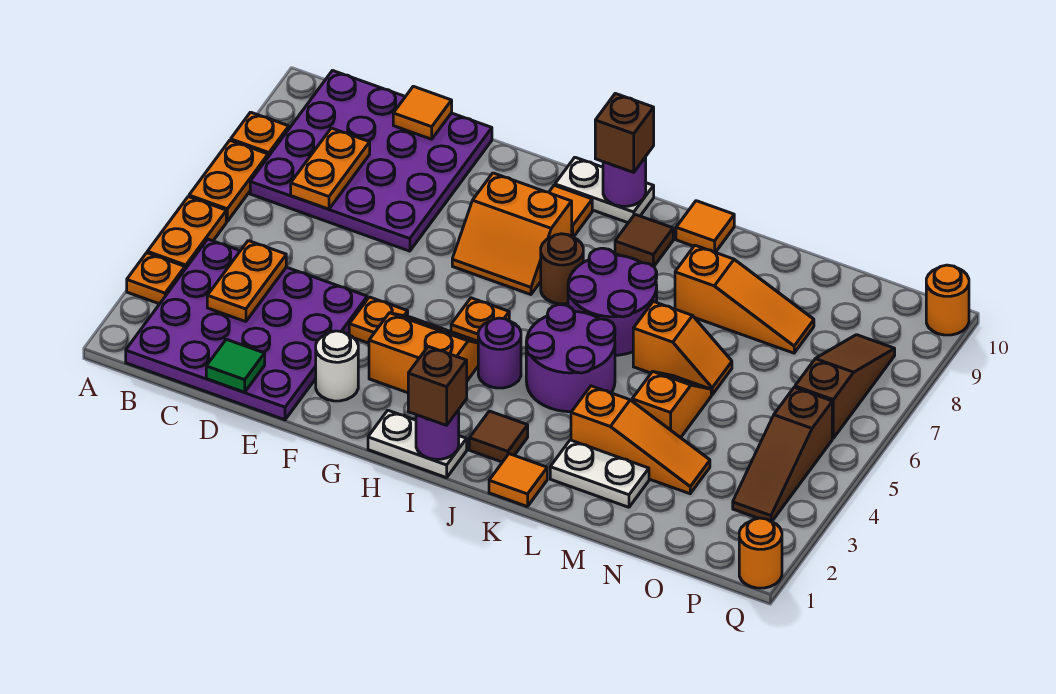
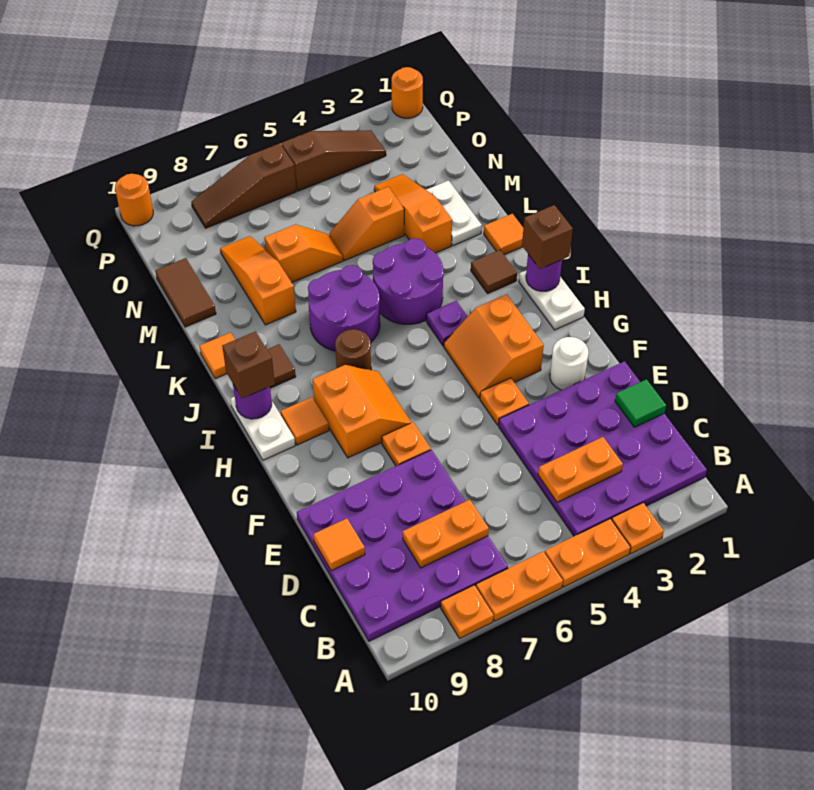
orange plate H5 level 1 -> orange plate F7 level 1
purple round brick I4 level 1 -> purple plate I4 level 1
orange slope L6:M6 level 1 top L -> orange slope M6:M7 level 1 top 7
none -> brown tile M10:N10 level 1

